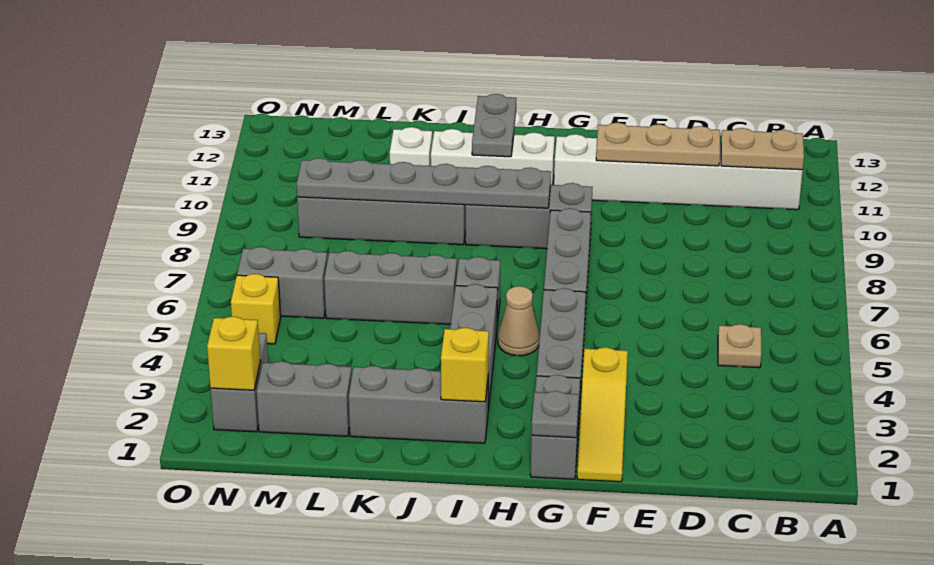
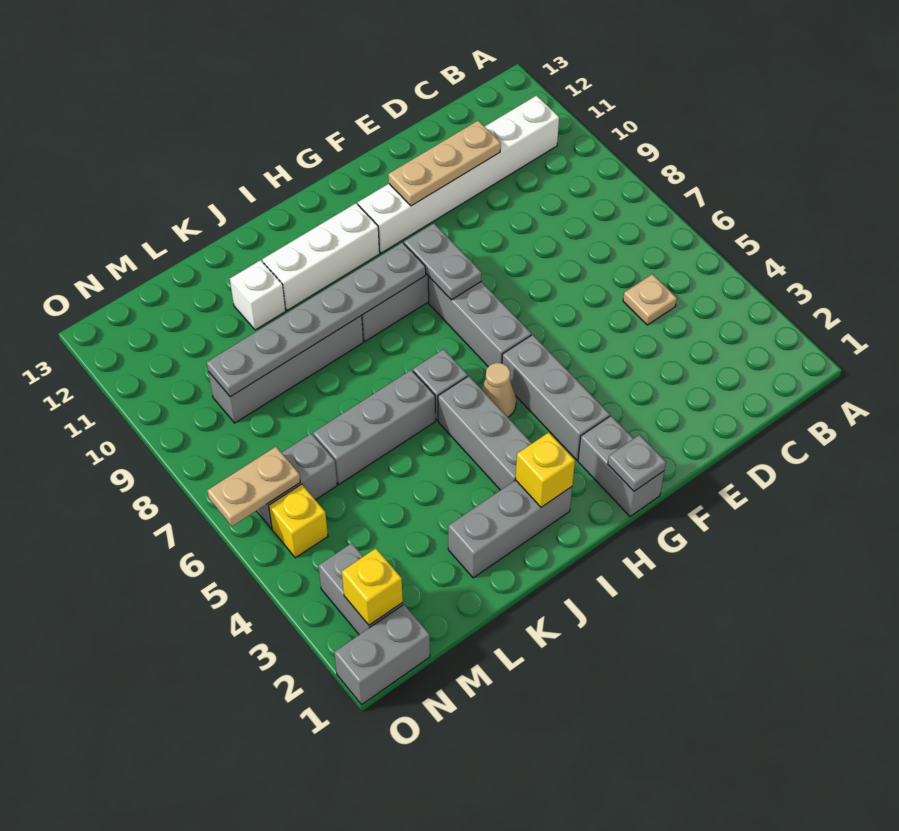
tan plate B11:C11 level 2 -> tan plate N6:O6 level 2
yellow slope F1:F3 level 1 top 3 -> none
grey plate I11:I12 level 2 -> grey plate G8:G9 level 2
grey brick L2:M2 level 1 -> grey brick N1:O1 level 1

